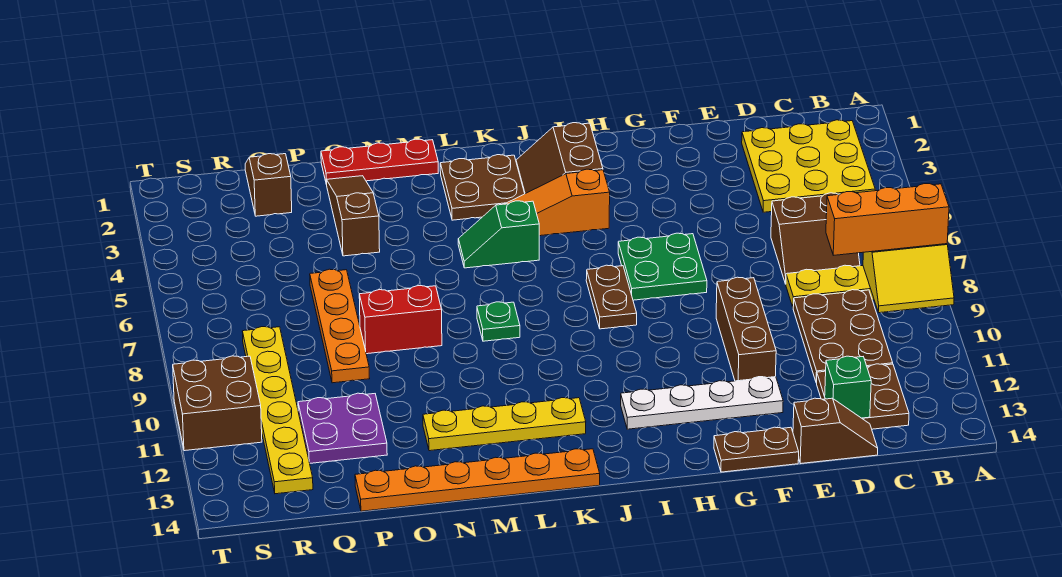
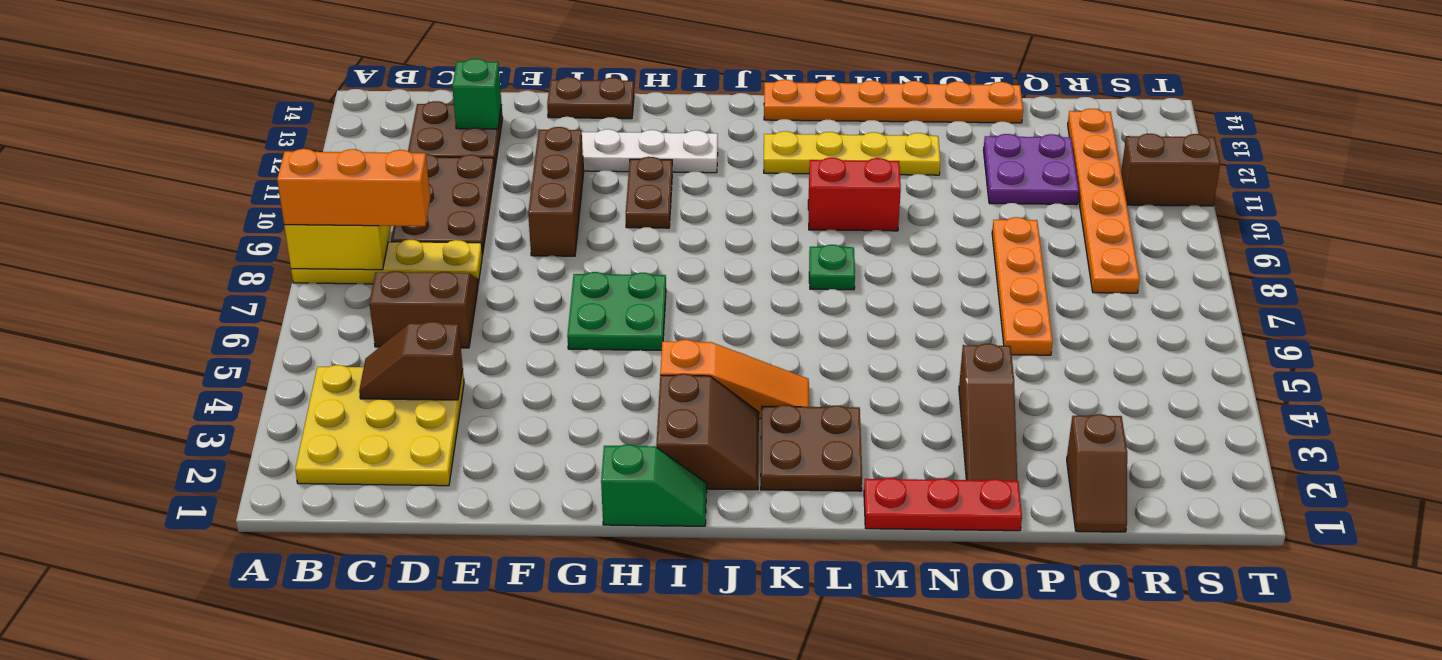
brown slope D14:E14 level 1 top E -> brown slope C4:D4 level 2 top D
brown plate I7:I8 level 1 -> brown plate H10:H11 level 1
green slope K5:L5 level 1 top K -> green slope H1:I1 level 1 top H
red brick N8:O8 level 1 -> red brick L10:M10 level 1
yellow plate R8:R13 level 1 -> orange plate R8:R13 level 1
brown brick S10:T11 level 1 -> brown brick S11:T11 level 1

